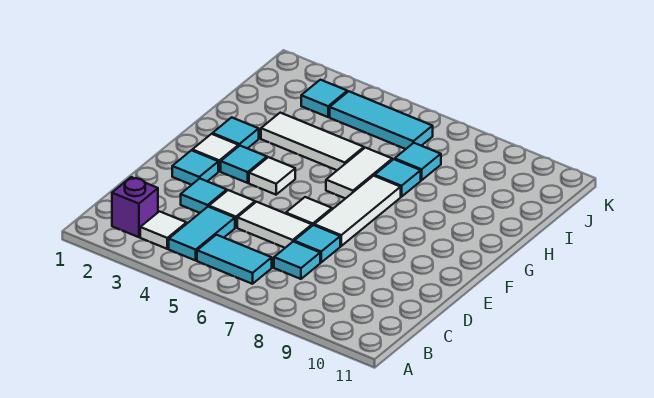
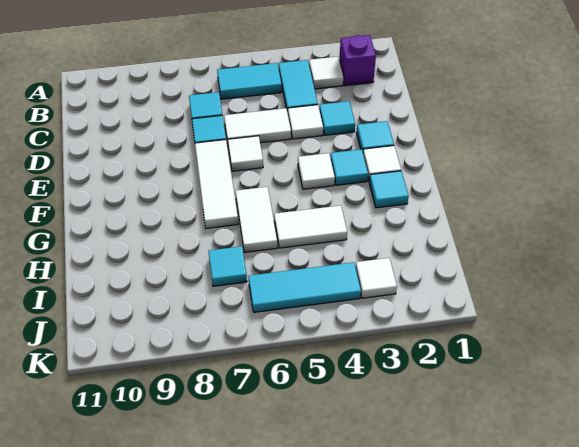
white tile H3:H5 level 1 -> white tile H4:H5 level 1
cyan tile H7 level 1 -> none
cyan tile J3 level 1 -> white tile J3 level 1

